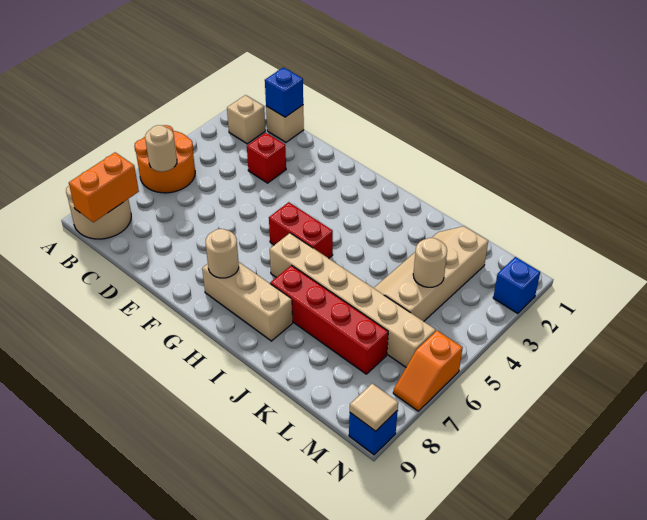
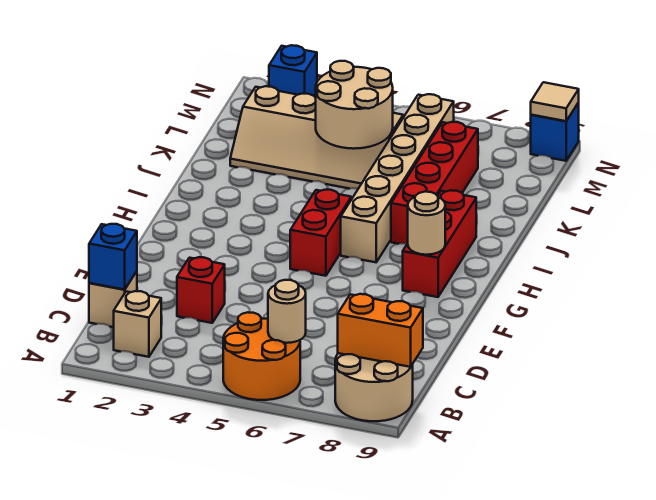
tan brick G8:I8 level 1 -> red brick G8:I8 level 1
tan round brick L4 level 2 -> tan round brick K4:L5 level 2
orange slope N6:N7 level 1 top 6 -> none

